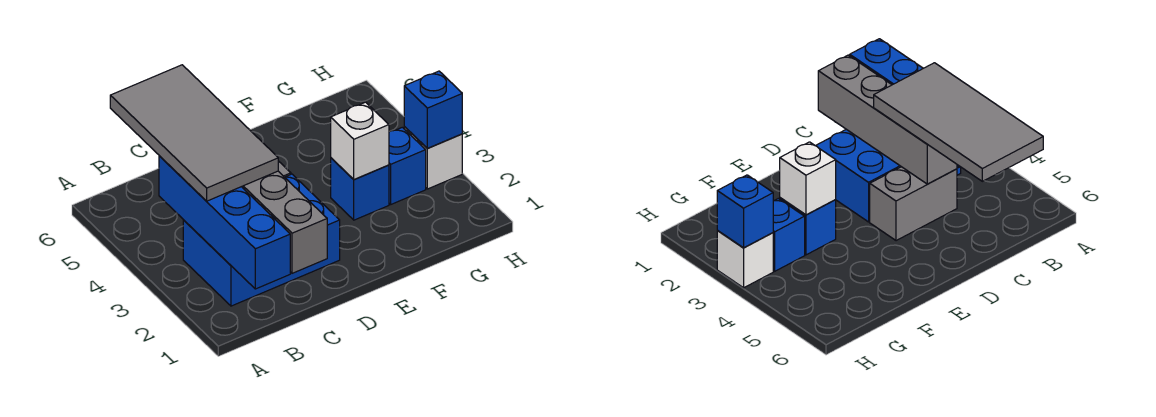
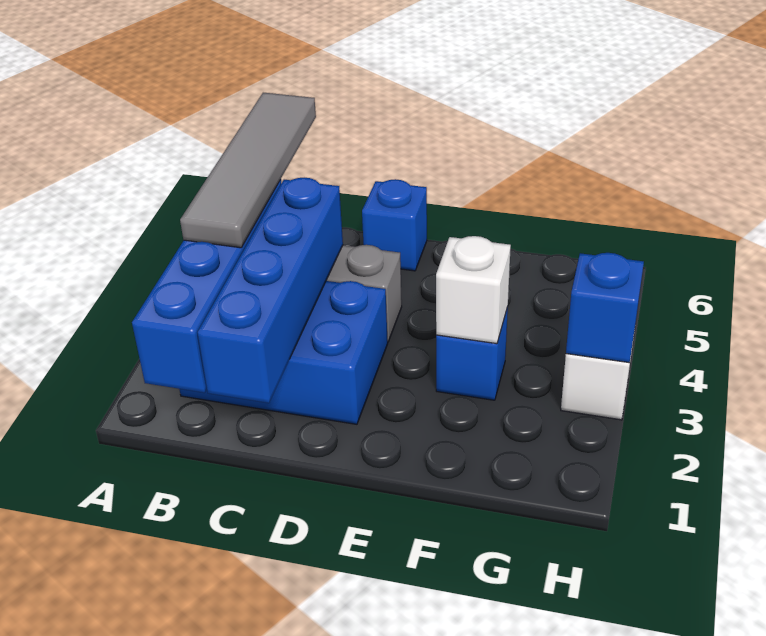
grey tile B3:C6 level 3 -> grey tile B3:B6 level 3
grey brick C1:C4 level 2 -> blue brick C1:C4 level 2
blue brick G3 level 1 -> blue brick D6 level 1

